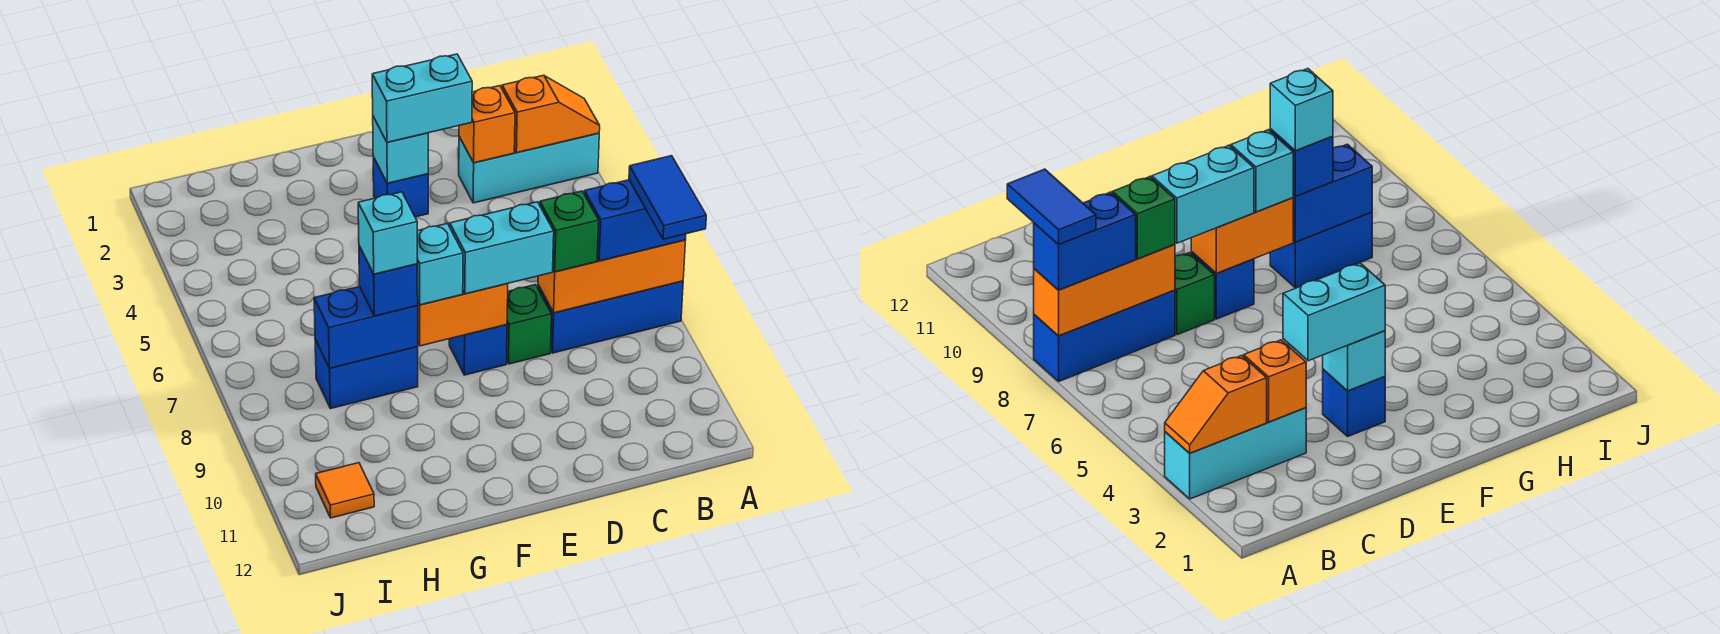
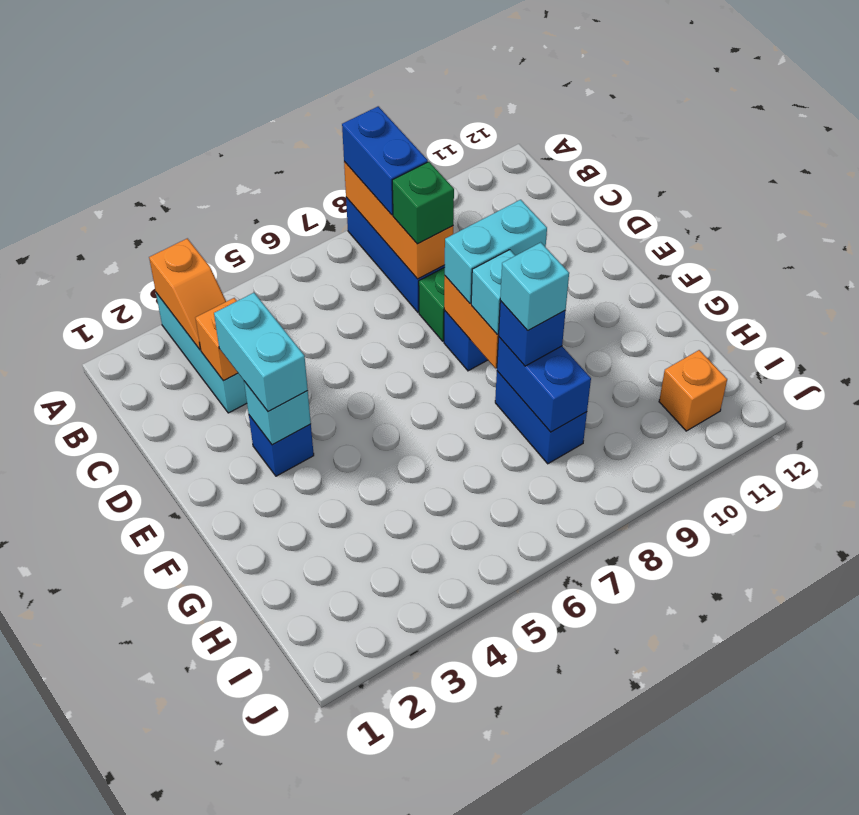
orange slope A3:B3 level 2 top B -> orange slope A3:B3 level 2 top A
blue tile A8:A9 level 4 -> none
cyan brick D8:E8 level 3 -> cyan brick E8:E9 level 3
orange tile I11 level 1 -> orange brick I11 level 1

